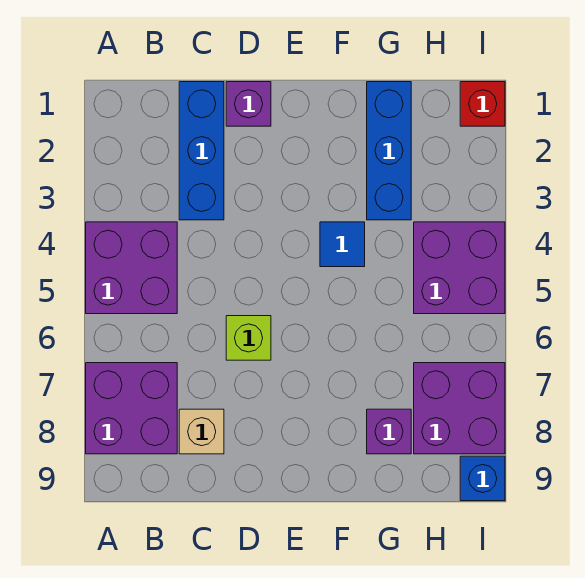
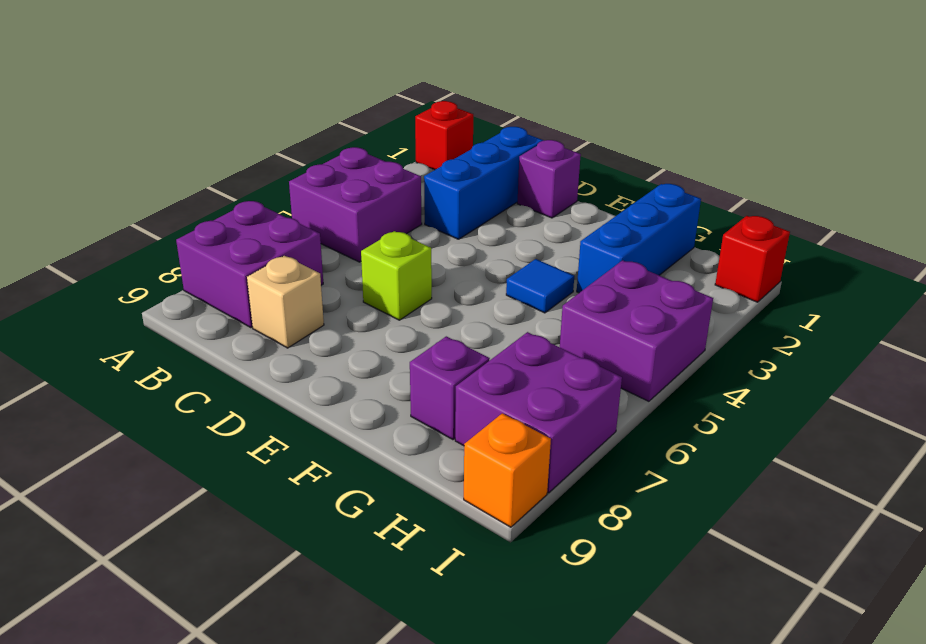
none -> red brick A1 level 1
blue brick I9 level 1 -> orange brick I9 level 1

